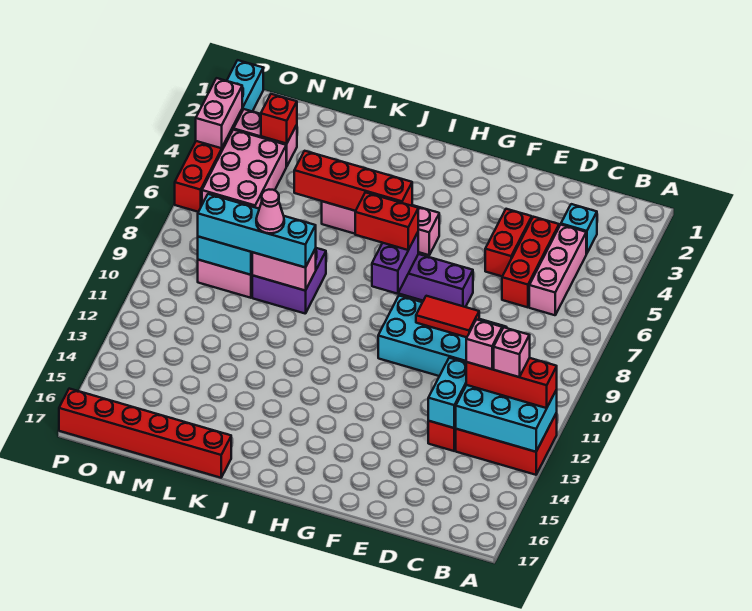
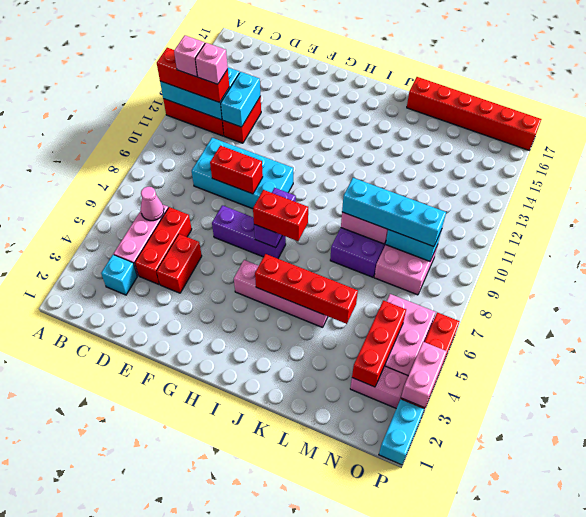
red tile E9:F9 level 2 -> red brick E9:F9 level 2
pink cone L9 level 4 -> pink cone C6 level 2
red brick N3 level 2 -> red brick N3:N5 level 2

